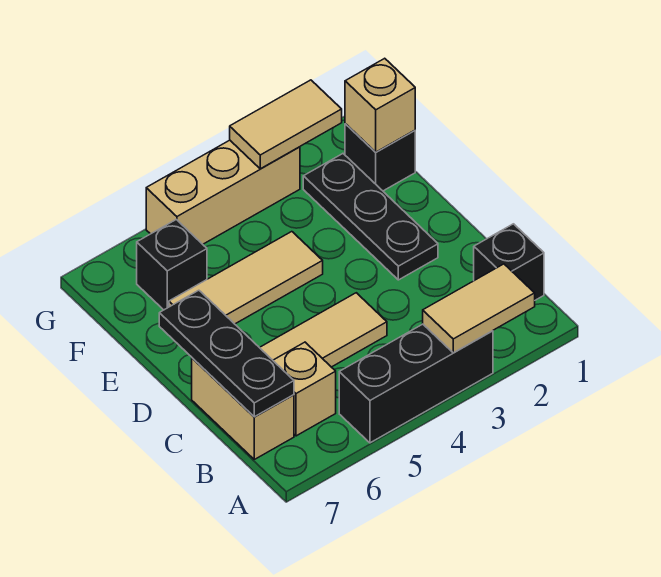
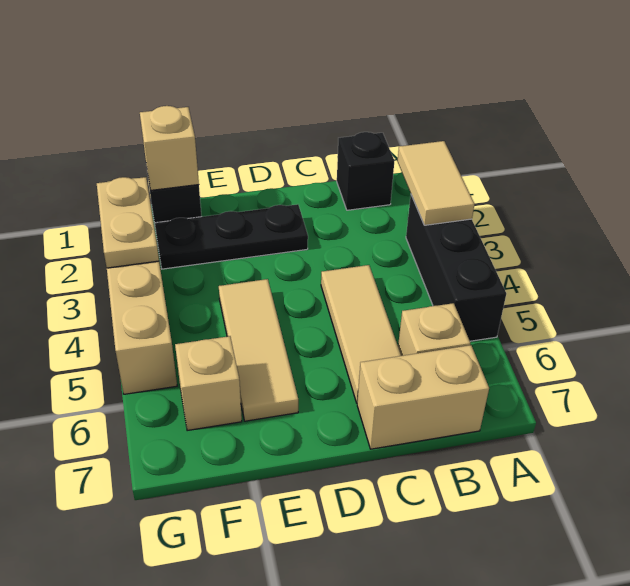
black plate B7:D7 level 2 -> none
black brick F6 level 1 -> tan brick F6 level 1
tan tile G2:G3 level 2 -> tan plate G2:G3 level 2

